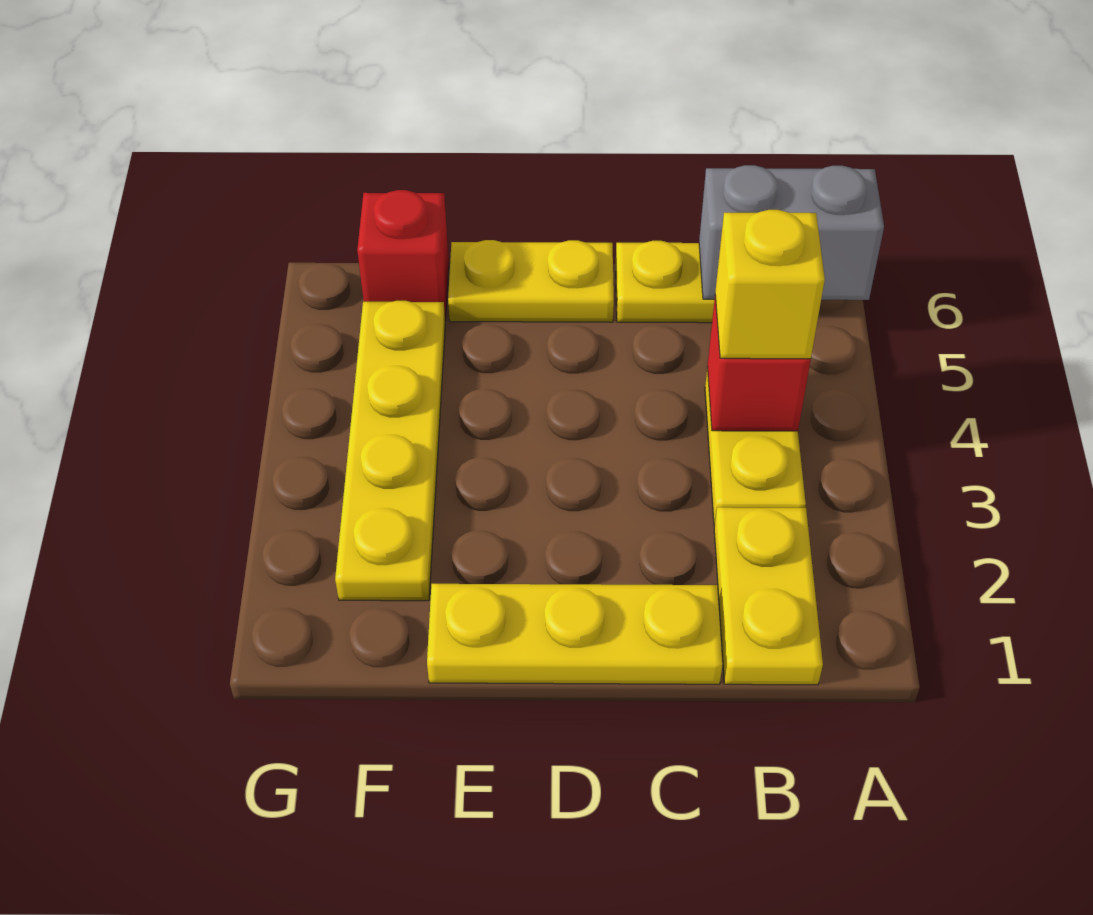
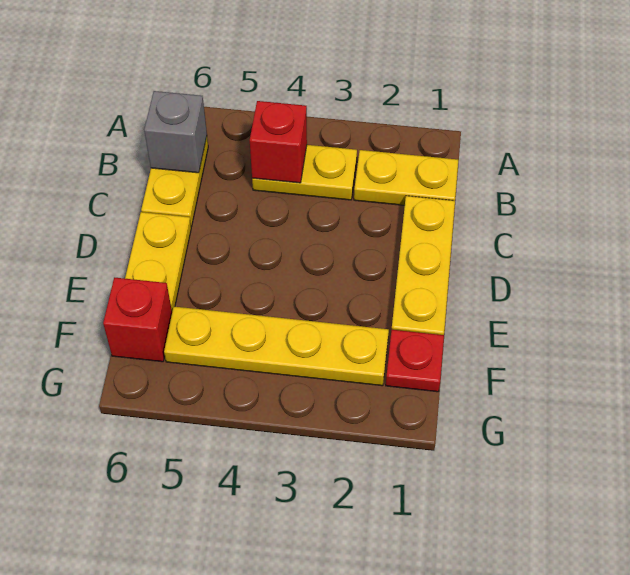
grey brick A6:B6 level 2 -> grey brick B6 level 2
yellow brick B4 level 3 -> none
none -> red plate F1 level 1

